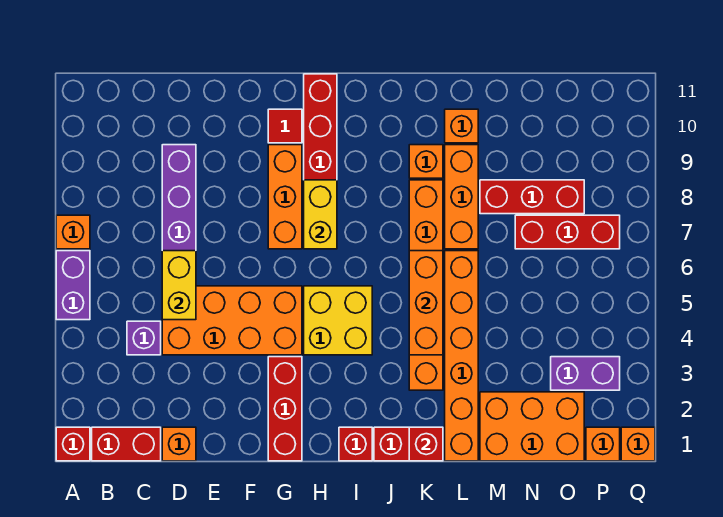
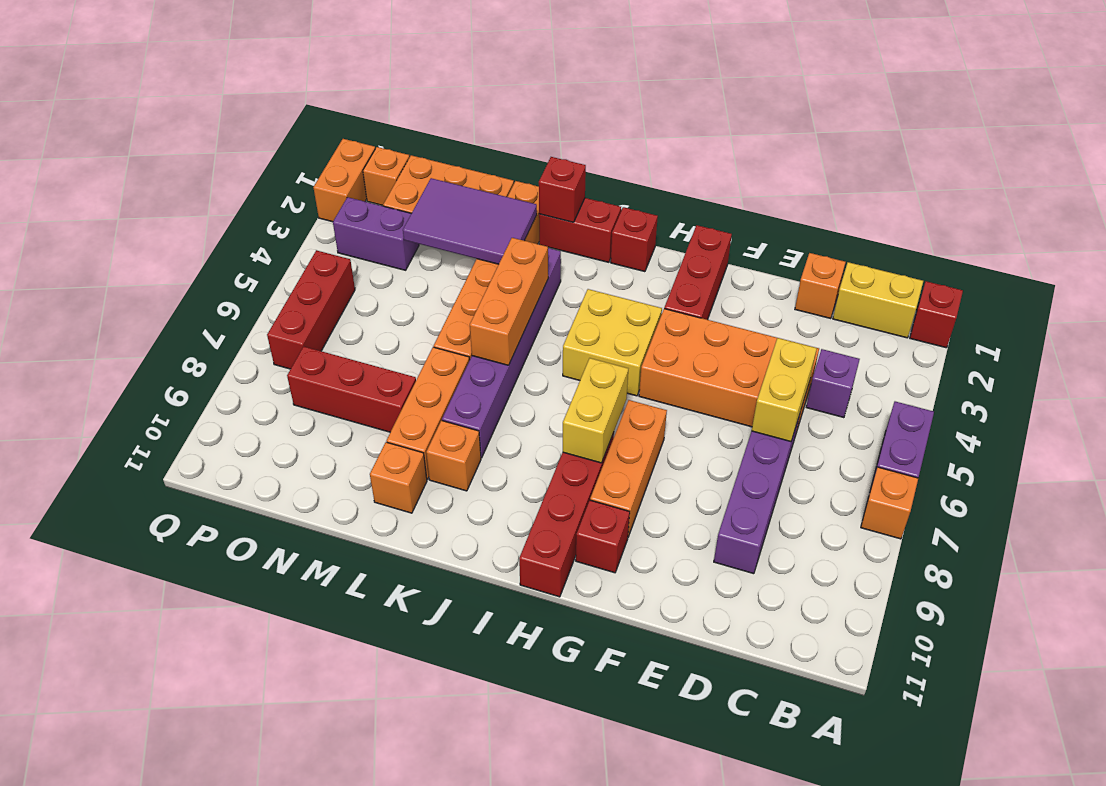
red brick B1:C1 level 1 -> yellow brick B1:C1 level 1
red tile G10 level 1 -> red brick G10 level 1
orange brick K3:K8 level 1 -> purple brick K3:K8 level 1
none -> purple tile L2:N3 level 2
red brick N7:P7 level 1 -> red brick P5:P7 level 1
orange brick Q1 level 1 -> orange brick Q1:Q2 level 1

